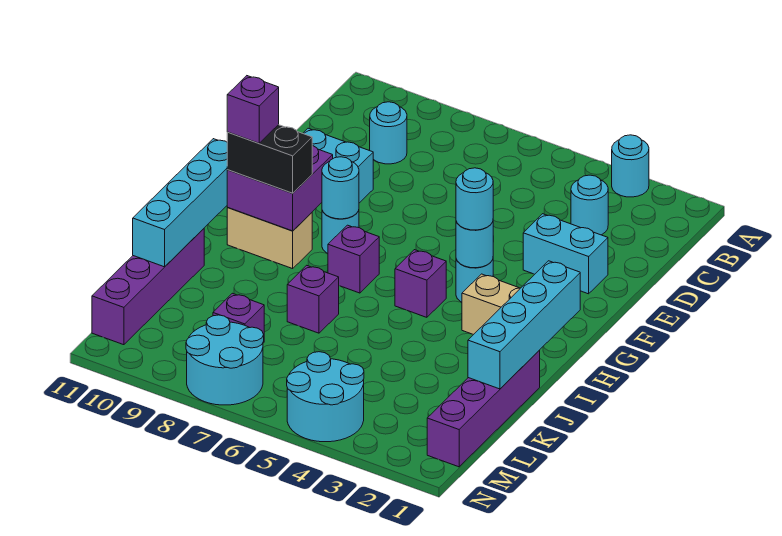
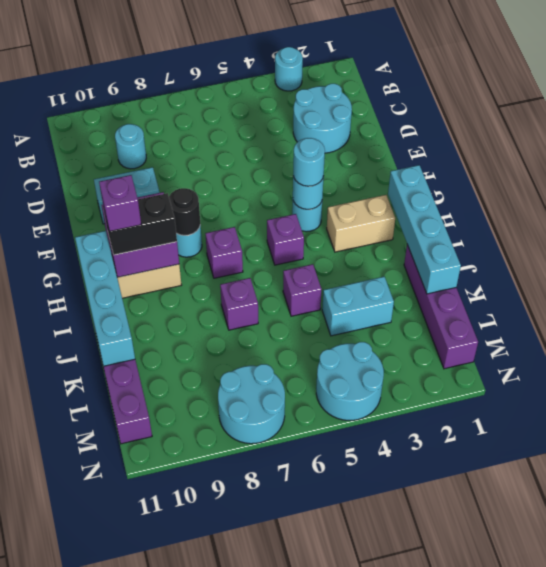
cyan round brick C3 level 1 -> cyan round brick C2:D3 level 1
cyan brick E2:E3 level 1 -> cyan brick K3:K4 level 1
cyan round brick G8 level 2 -> black round brick G8 level 2
purple brick L8 level 1 -> purple brick J5 level 1

